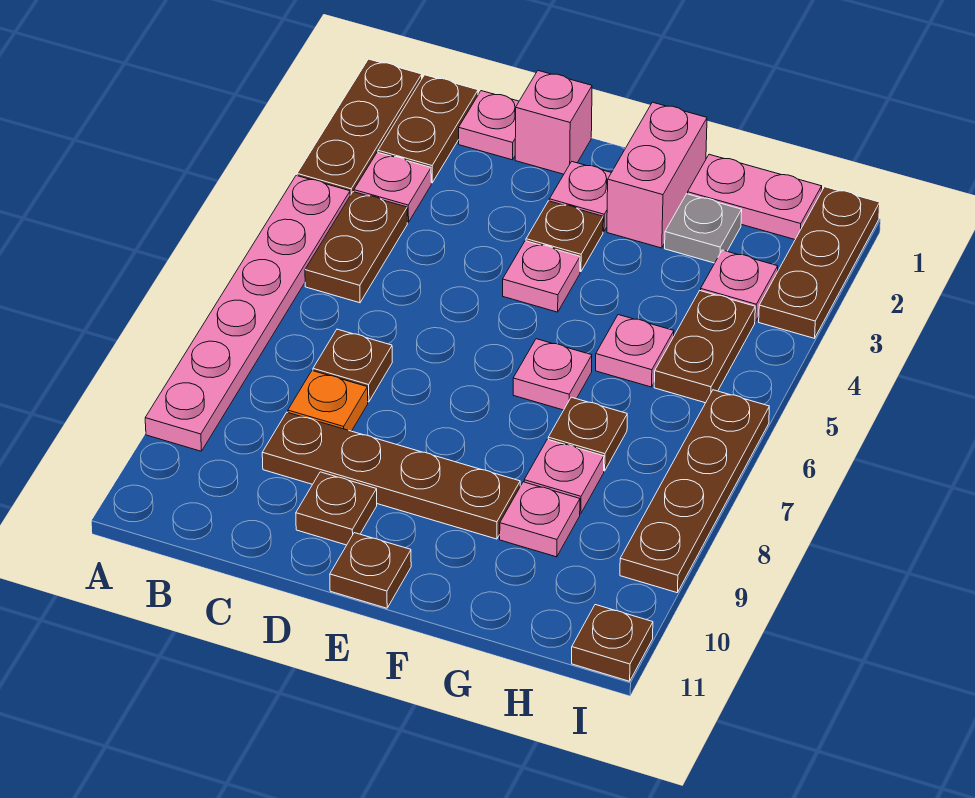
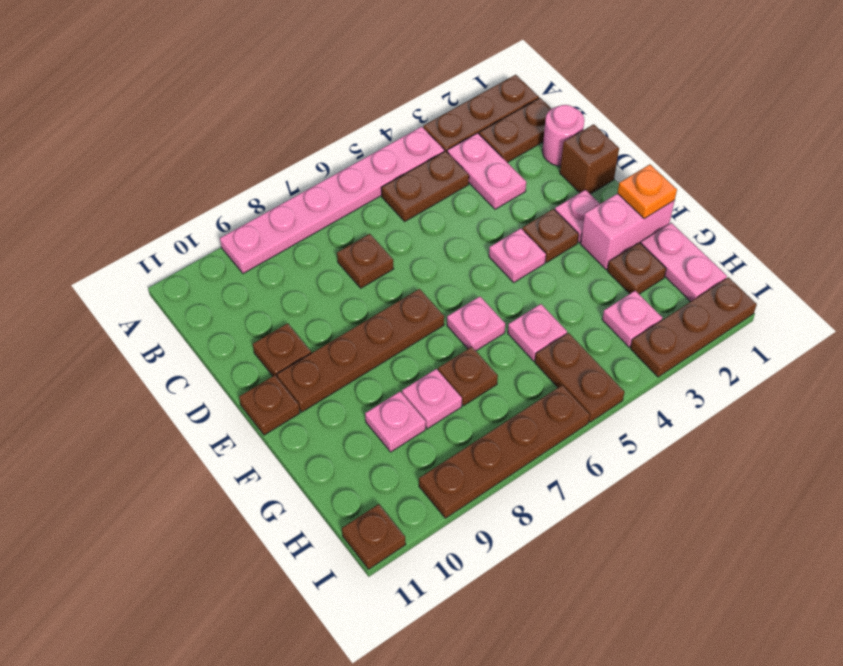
pink plate B3 level 1 -> pink plate B3:C3 level 1
pink plate C1 level 1 -> pink round brick C1 level 1
orange plate C8 level 1 -> orange plate F1 level 2
brown plate C9:F9 level 1 -> brown plate E7:E10 level 1
pink brick D1 level 1 -> brown brick D1 level 1
grey plate G2 level 1 -> brown plate G2 level 1
brown plate H4:H5 level 1 -> brown plate H5:I5 level 1

